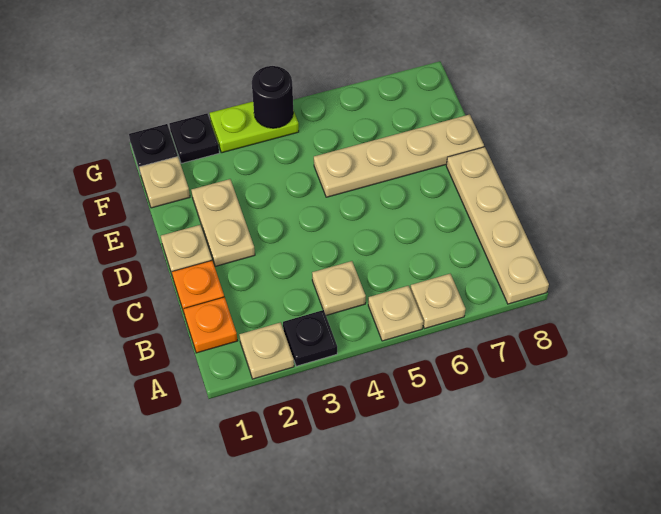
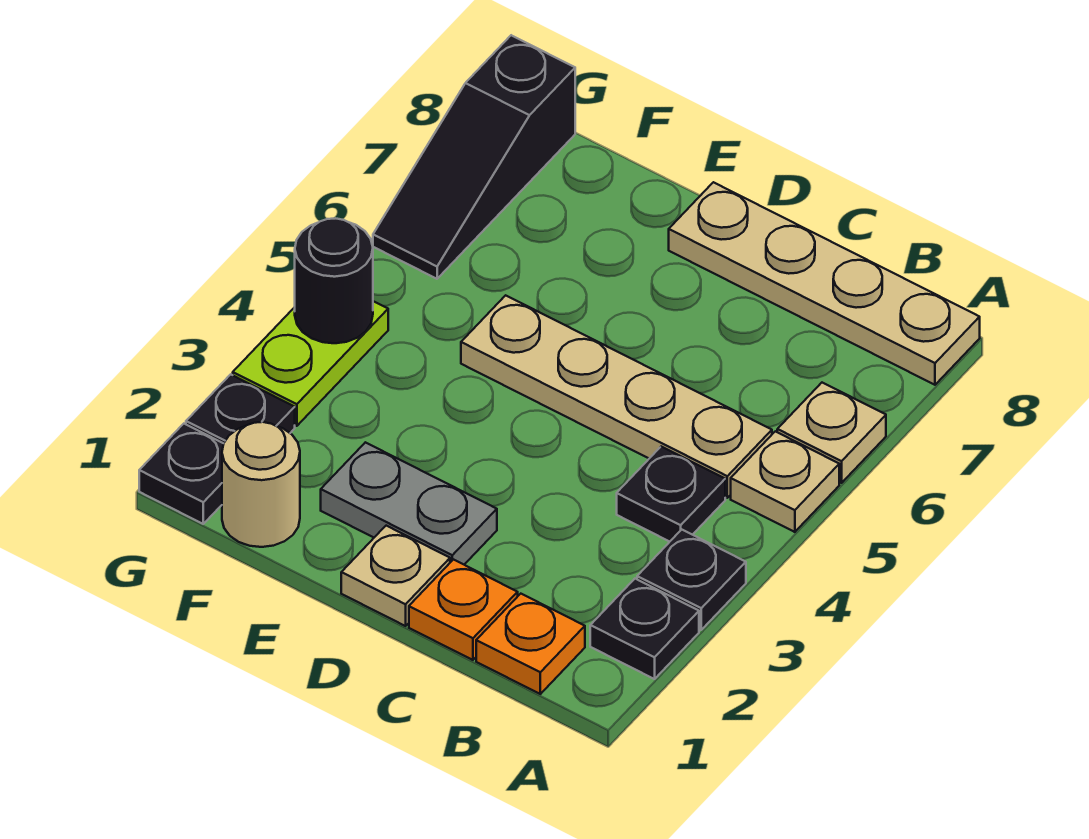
tan plate A2 level 1 -> black plate A2 level 1
tan plate B4 level 1 -> black plate B4 level 1
tan plate D2:E2 level 1 -> grey plate D2:E2 level 1
tan plate E5:E8 level 1 -> tan plate B5:E5 level 1
tan plate F1 level 1 -> tan round brick F1 level 1
none -> black slope G6:G8 level 1 top 8

